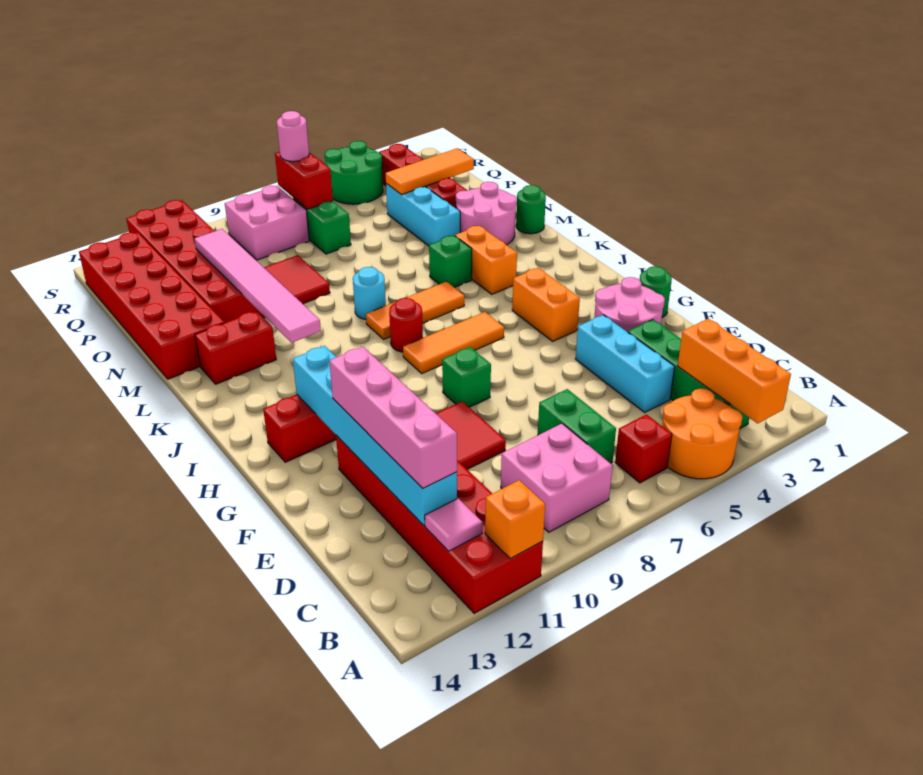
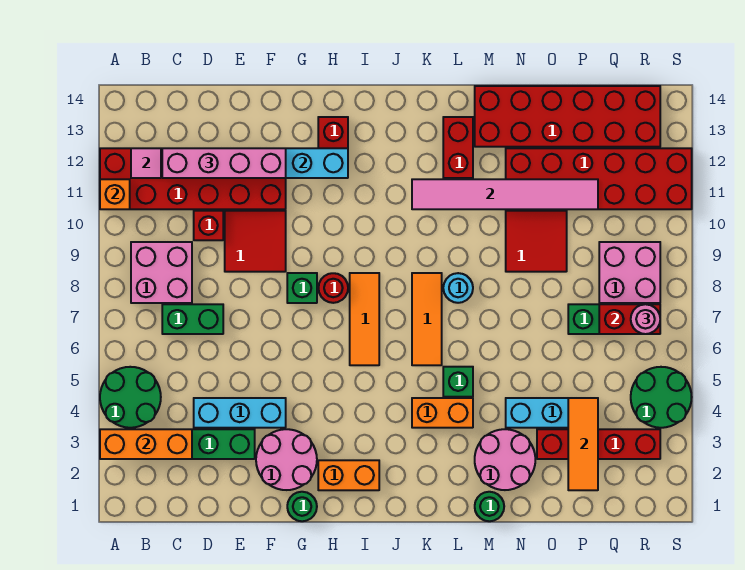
orange round brick A4:B5 level 1 -> green round brick A4:B5 level 1
red brick B6 level 1 -> red brick D10 level 1
orange brick H4:I4 level 1 -> orange brick H2:I2 level 1
red round brick J8 level 1 -> red round brick H8 level 1

